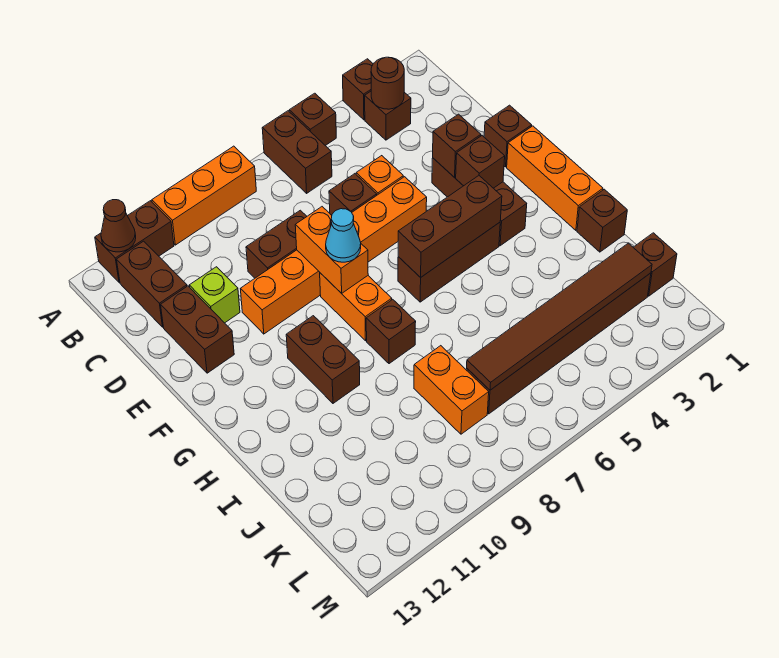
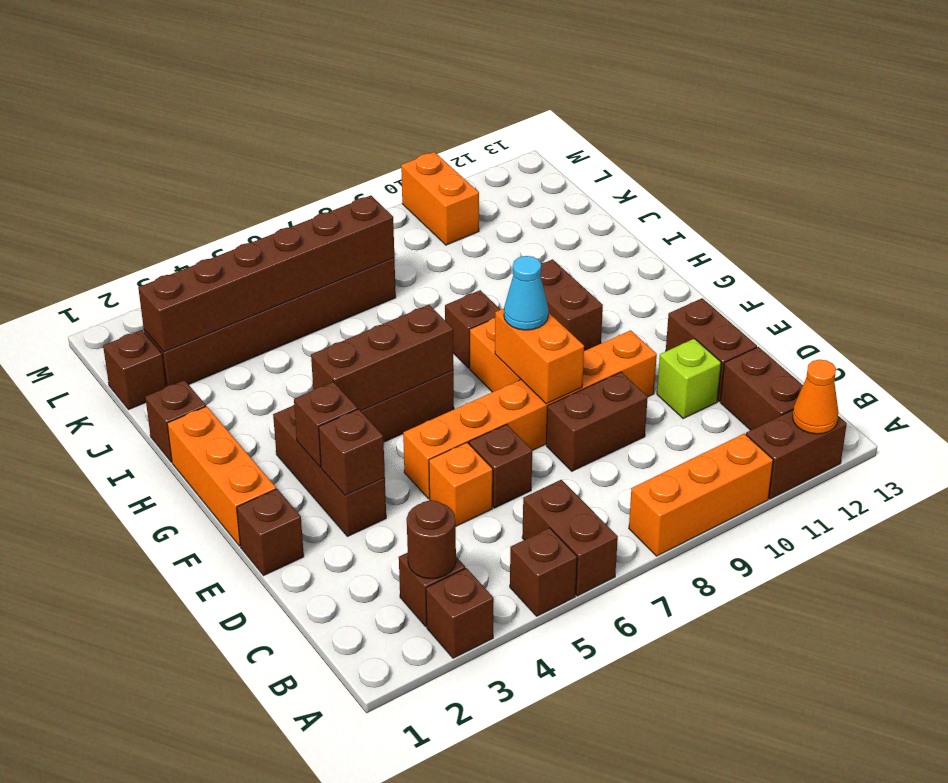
brown cone A12 level 2 -> orange cone A12 level 2
orange brick J8:K8 level 1 -> orange brick L10:M10 level 1
brown tile K2:K7 level 2 -> brown brick K2:K7 level 2

